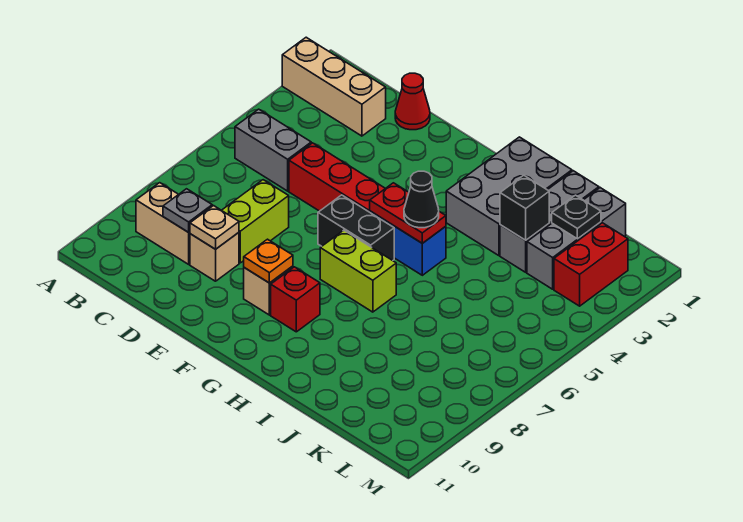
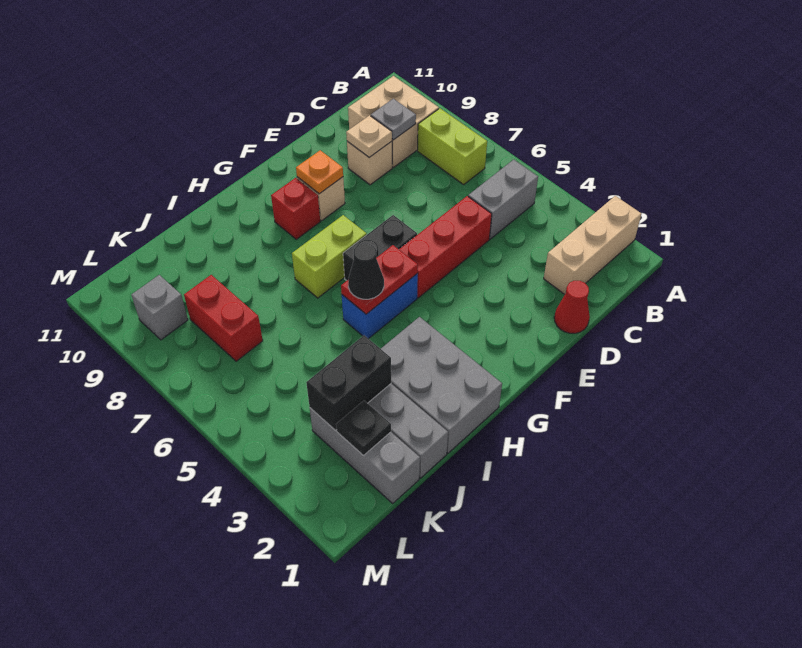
tan brick B9:C9 level 1 -> tan brick B9:C10 level 1
lime brick D7:D8 level 1 -> lime brick B7:B8 level 1
black brick J3 level 2 -> black brick J3:K3 level 2
red brick L2:L3 level 1 -> red brick K7:K8 level 1
none -> grey brick L9 level 1

